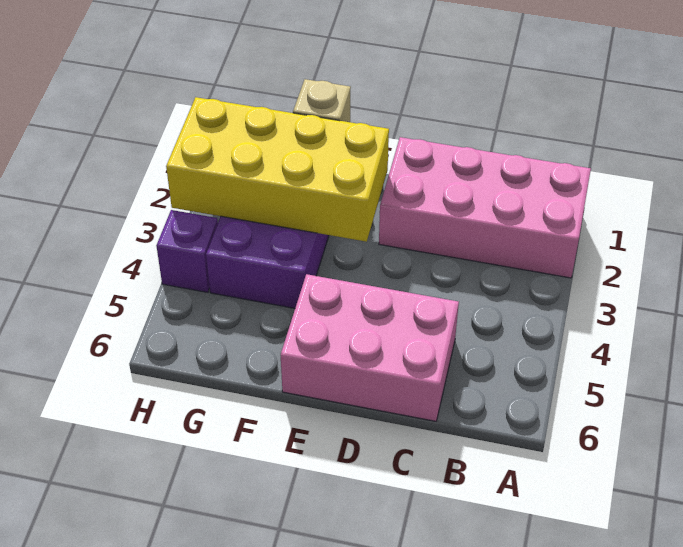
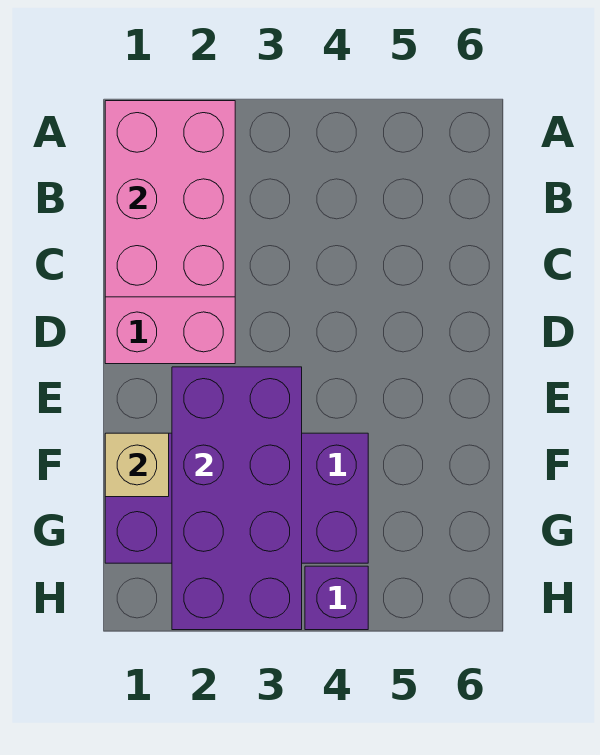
pink brick C5:E6 level 1 -> pink brick A1:C2 level 2
yellow brick E2:H3 level 2 -> purple brick E2:H3 level 2

